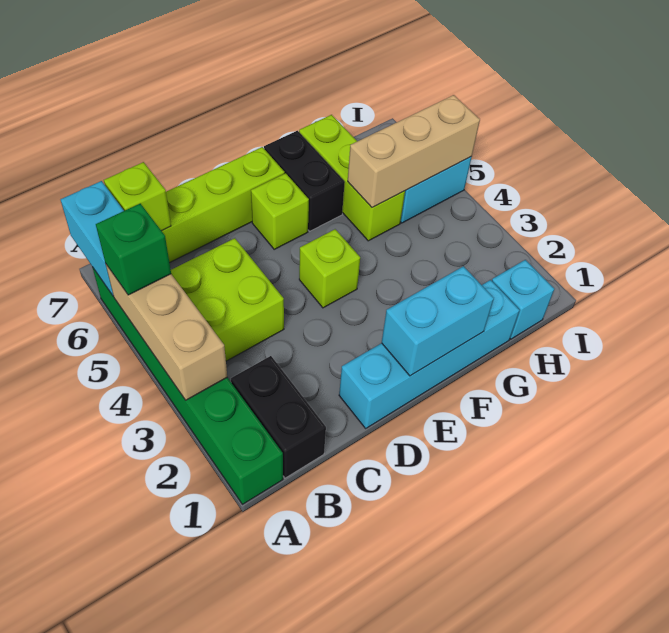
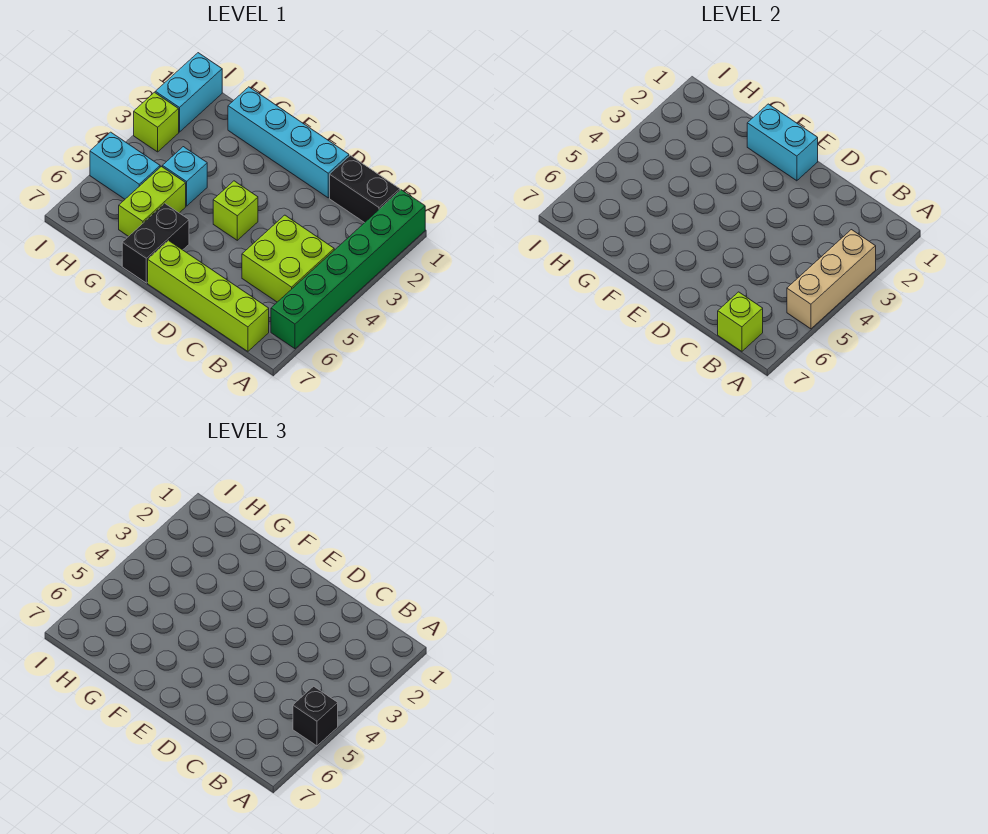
green brick A5 level 3 -> black brick A5 level 3
cyan brick A6:A7 level 2 -> cyan brick I1:I2 level 1
black brick B1:B2 level 1 -> black brick B1:C1 level 1
lime brick E6 level 1 -> lime brick I3 level 1
lime brick G5:G7 level 1 -> lime brick G5:G6 level 1
tan brick G5:I5 level 2 -> none
cyan brick H1 level 1 -> cyan brick G4 level 1

